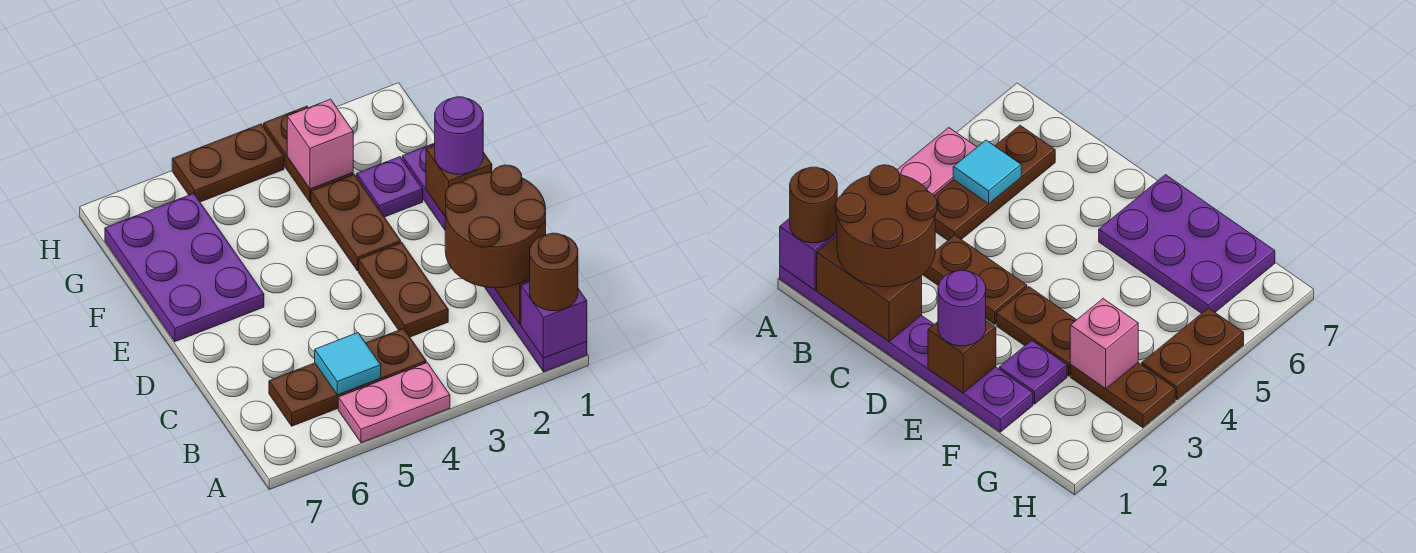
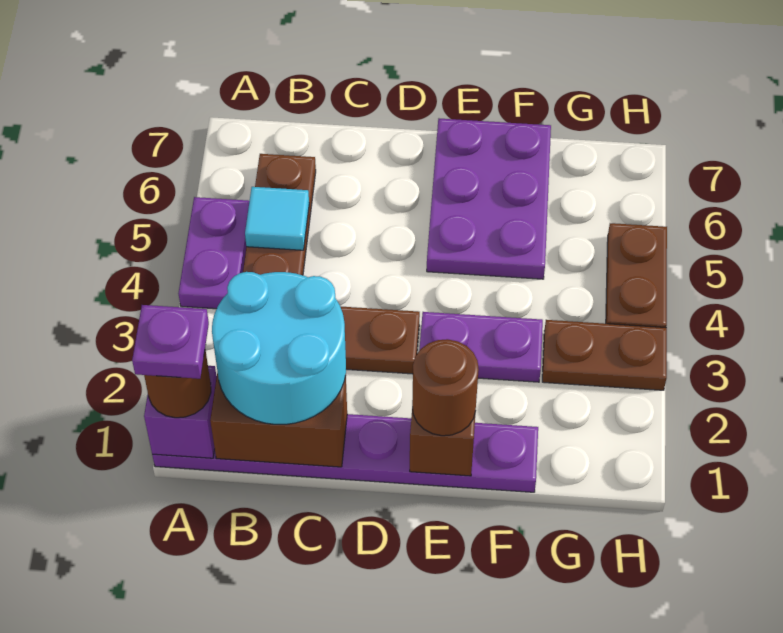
pink plate A4:A5 level 1 -> purple plate A4:A5 level 1
brown round brick B1:C2 level 3 -> cyan round brick B1:C2 level 3
purple round brick E1 level 3 -> brown round brick E1 level 3
brown plate E3:F3 level 1 -> purple plate E3:F3 level 1
purple plate E6:G7 level 1 -> purple plate E5:F7 level 1
purple plate F2 level 1 -> purple plate A1 level 4
pink brick G3 level 2 -> none

